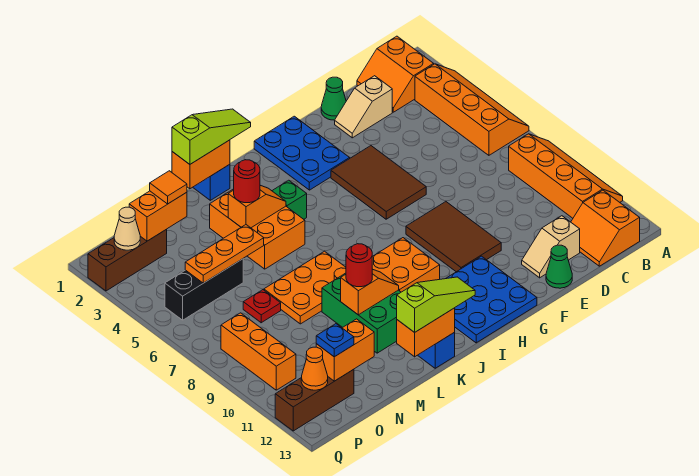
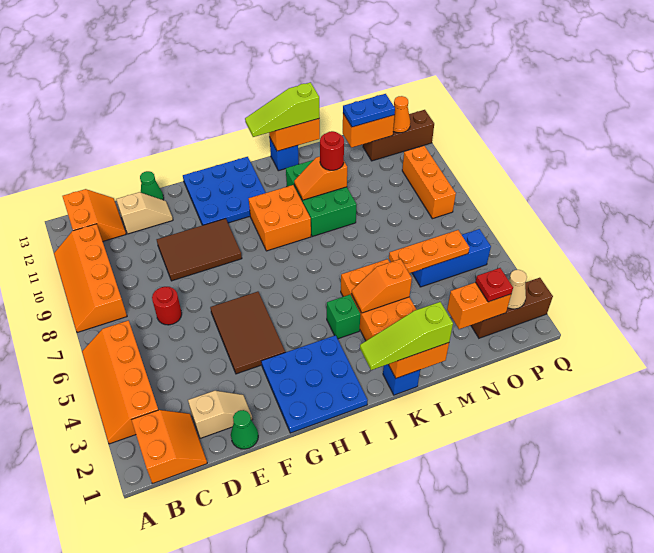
brown tile F8:G10 level 1 -> brown tile E9:G10 level 1
blue plate G1:H3 level 1 -> blue plate G1:I3 level 1
orange plate K7:M8 level 1 -> none
red round brick L4 level 3 -> red round brick D7 level 1
orange tile N2 level 3 -> none
black brick N5:P5 level 1 -> blue brick N5:P5 level 1
red plate N7 level 1 -> red plate O2 level 3
blue plate O12 level 3 -> blue plate N12:O12 level 3

